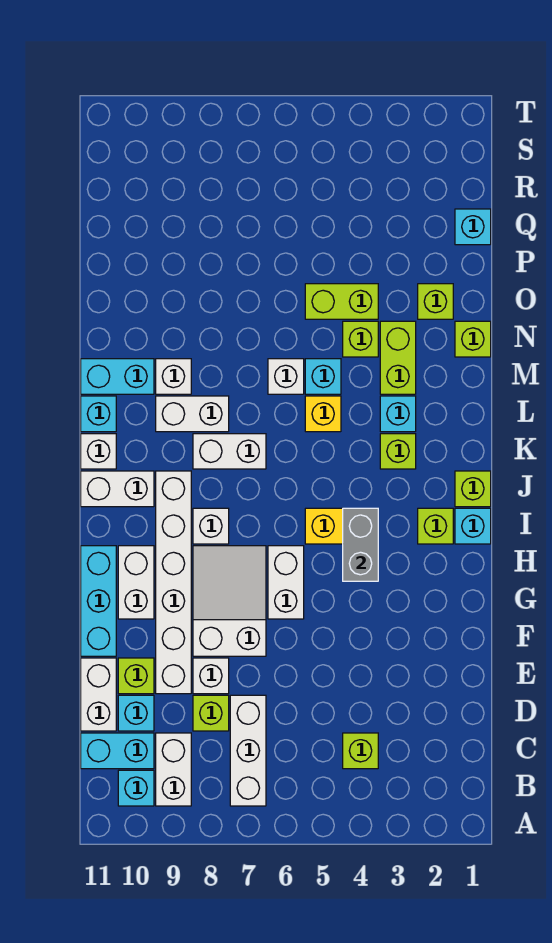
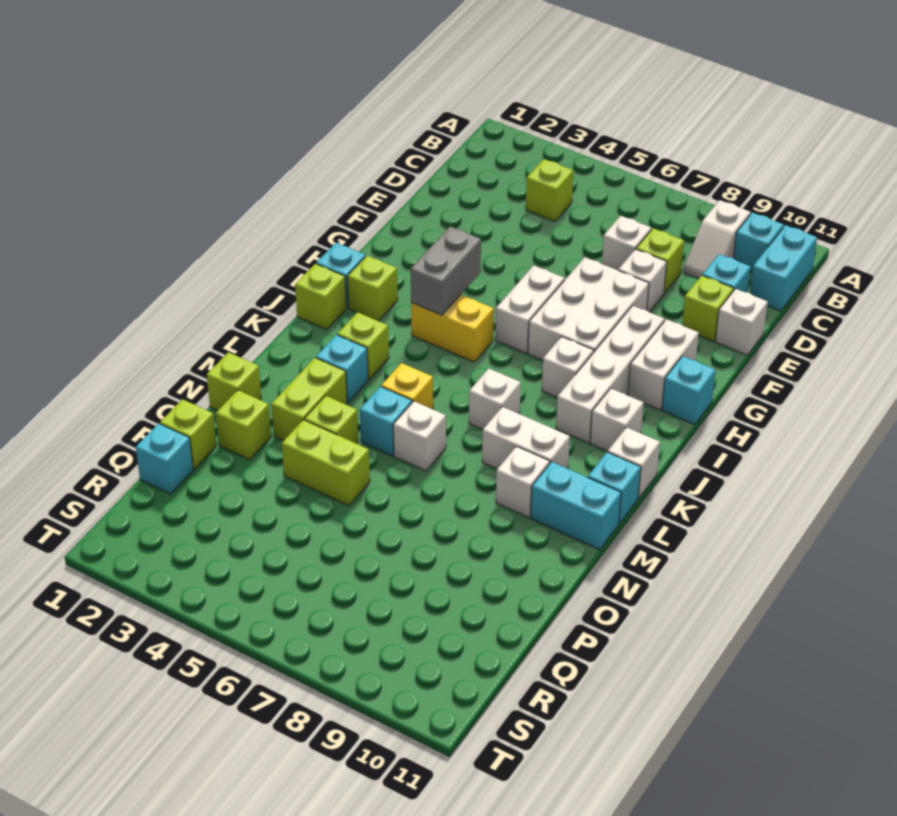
white brick B7:D7 level 1 -> white brick D7 level 1
white brick B9:C9 level 1 -> white slope B9:C9 level 1 top B
cyan brick C10:C11 level 1 -> cyan brick B11:C11 level 1
white brick D11:E11 level 1 -> white brick E11 level 1
white brick E9:J9 level 1 -> white brick G9:J9 level 1
white slope F7:H8 level 1 top F -> white brick F7:H8 level 1
cyan brick F11:H11 level 1 -> cyan brick H11 level 1
white brick J10:J11 level 1 -> white brick J10 level 1
white brick K7:K8 level 1 -> white brick K7 level 1
none -> lime brick P1 level 1

